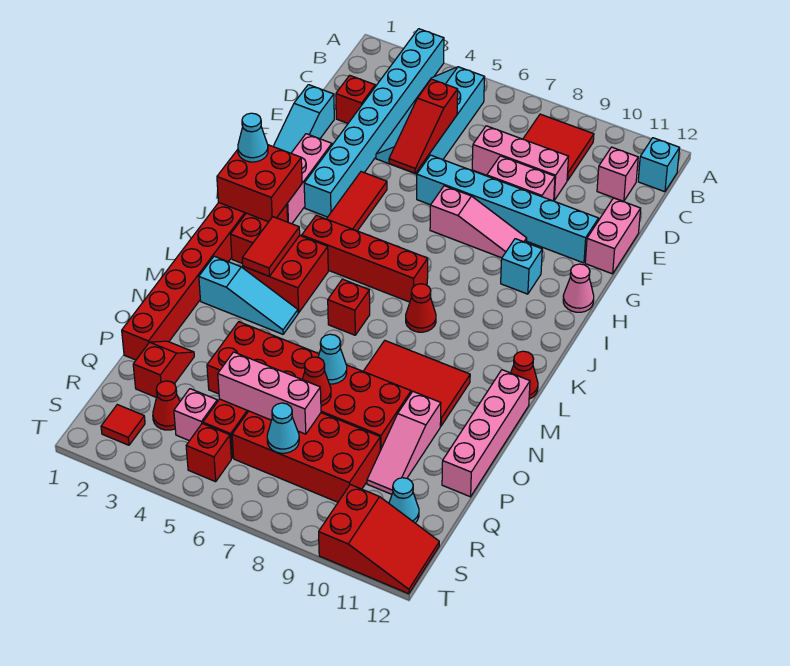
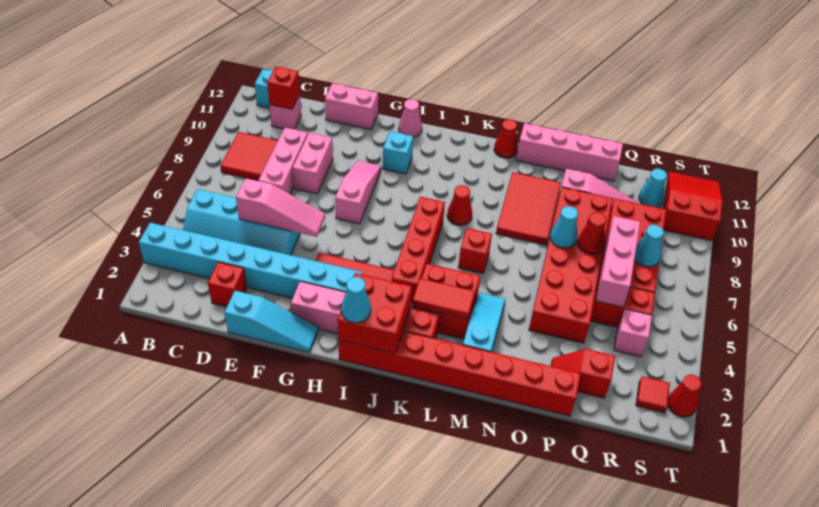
red slope D5:F5 level 2 top D -> pink slope D5:F5 level 2 top D
cyan brick F6:F11 level 1 -> none
red cone R3 level 1 -> red cone T2 level 1
red brick S5 level 1 -> red brick C11 level 2

